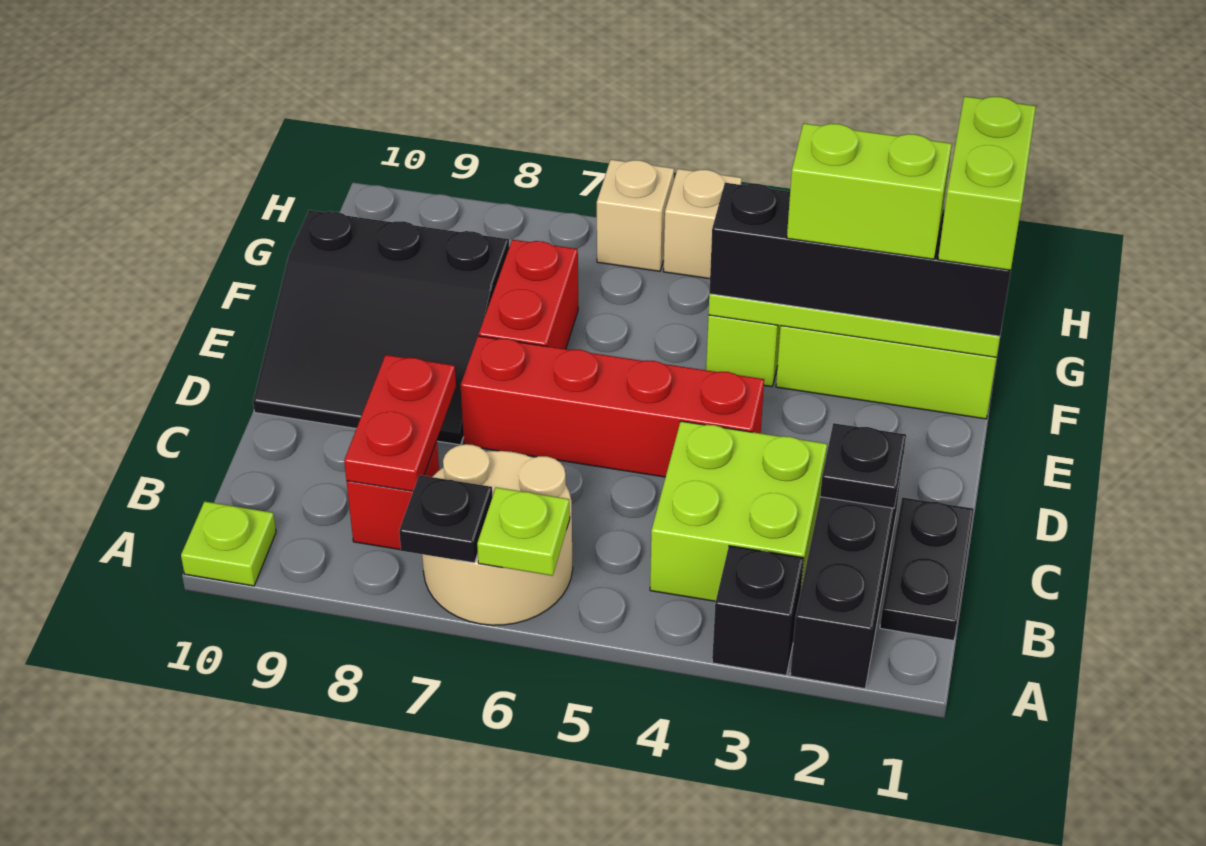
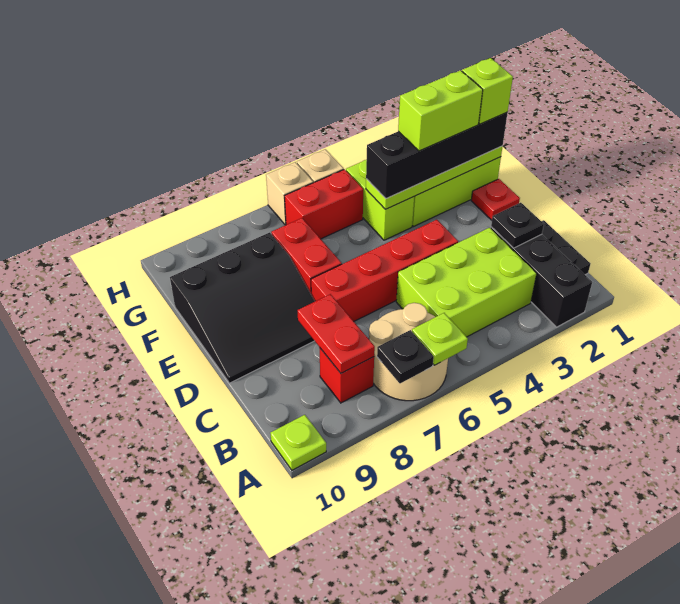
black brick A3 level 1 -> none
lime brick B3:C4 level 1 -> lime brick B3:C5 level 1
none -> red plate E1 level 1
lime brick F1:G1 level 4 -> lime brick F1 level 4
none -> red brick G5:G6 level 1

